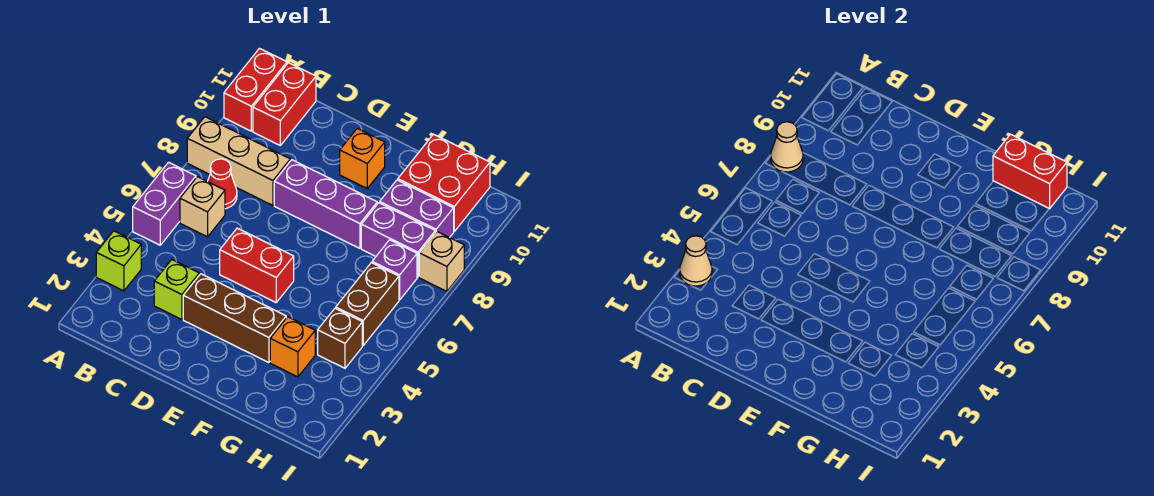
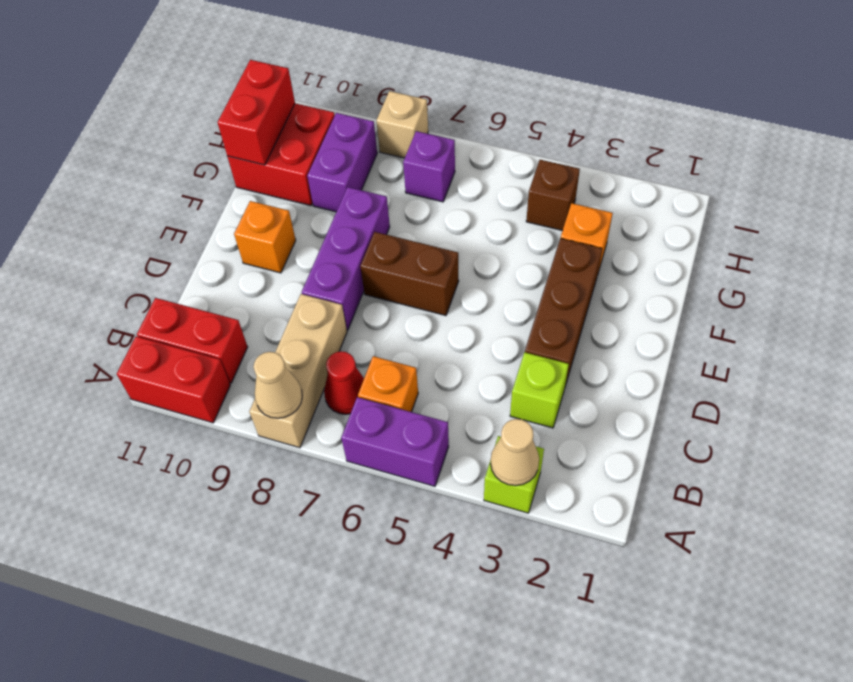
tan brick B6 level 1 -> orange brick B6 level 1
red brick D5:E5 level 1 -> none
purple brick G8:H8 level 1 -> none
brown brick H5:H6 level 1 -> brown brick E6:E7 level 1

